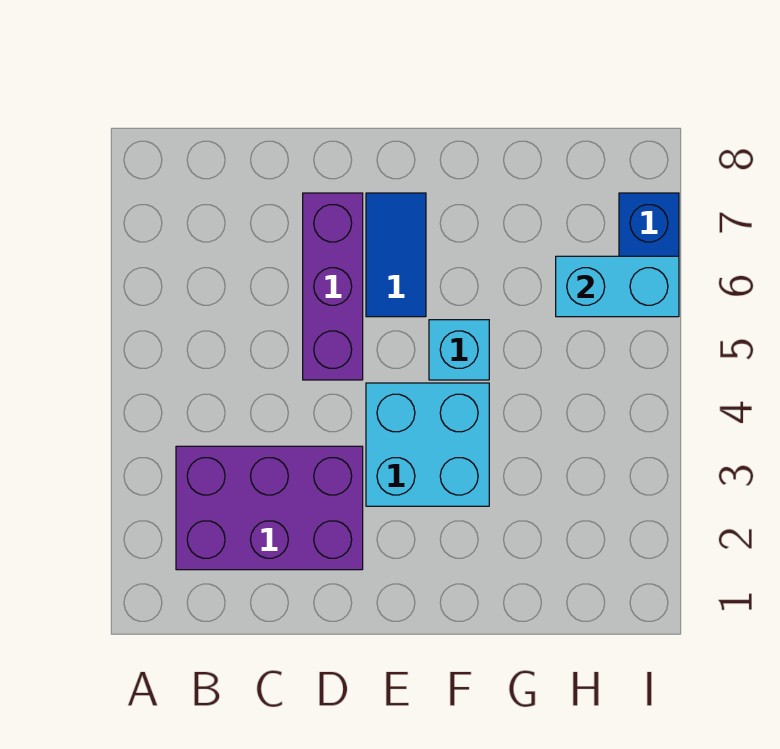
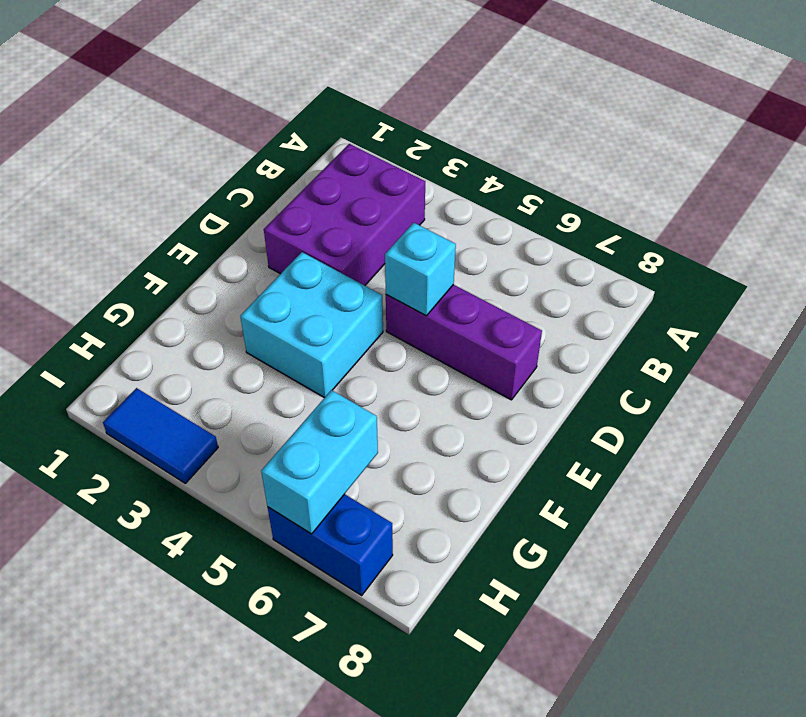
blue tile E6:E7 level 1 -> blue tile I2:I3 level 1
cyan brick F5 level 1 -> cyan brick D5 level 2

